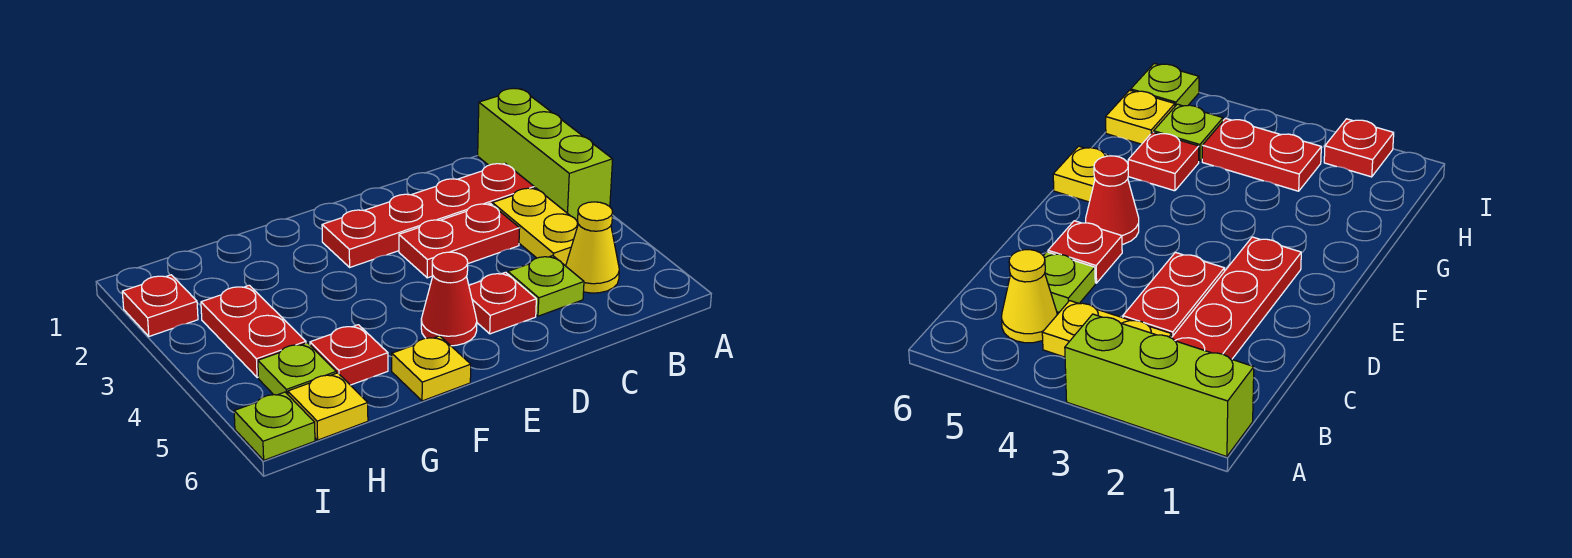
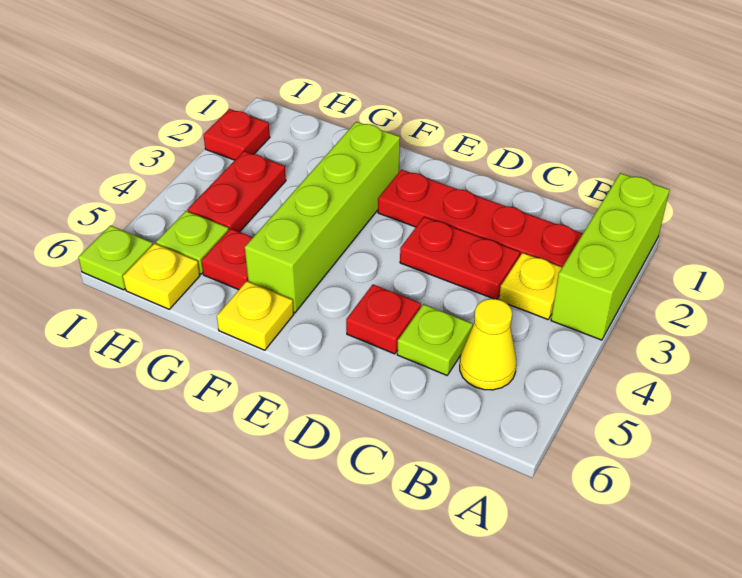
yellow plate B3:B4 level 1 -> yellow plate B3 level 1
red cone E5 level 1 -> none
none -> lime brick F2:F5 level 1

